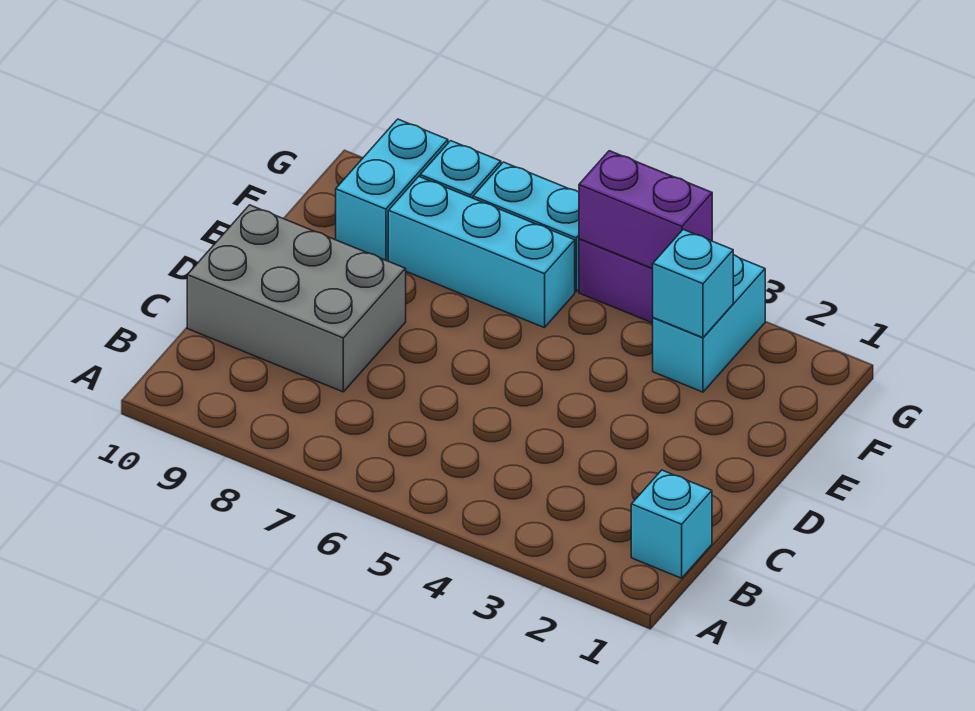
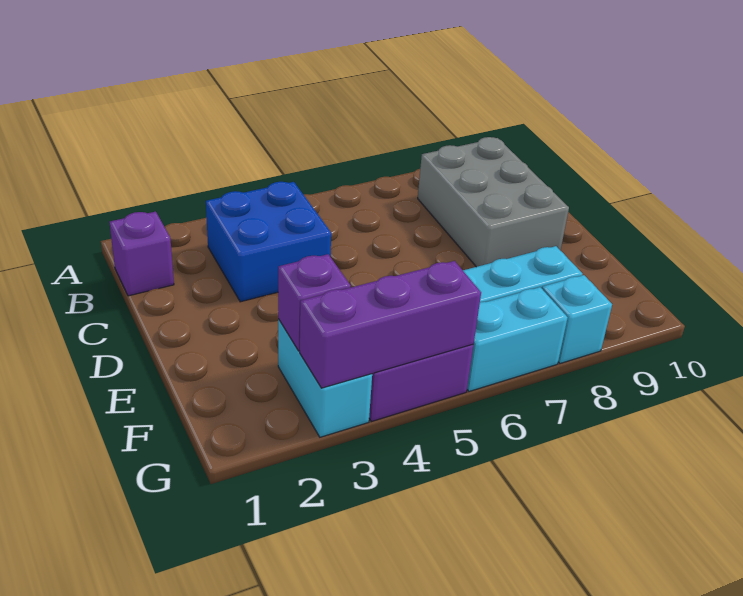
cyan brick B1 level 1 -> purple brick B1 level 1
none -> blue brick B3:C4 level 1
grey brick C8:D10 level 1 -> grey brick B8:D9 level 1
cyan brick F3 level 2 -> purple brick F3 level 2
cyan brick F9:G9 level 1 -> none
purple brick G4:G5 level 2 -> purple brick G3:G5 level 2

